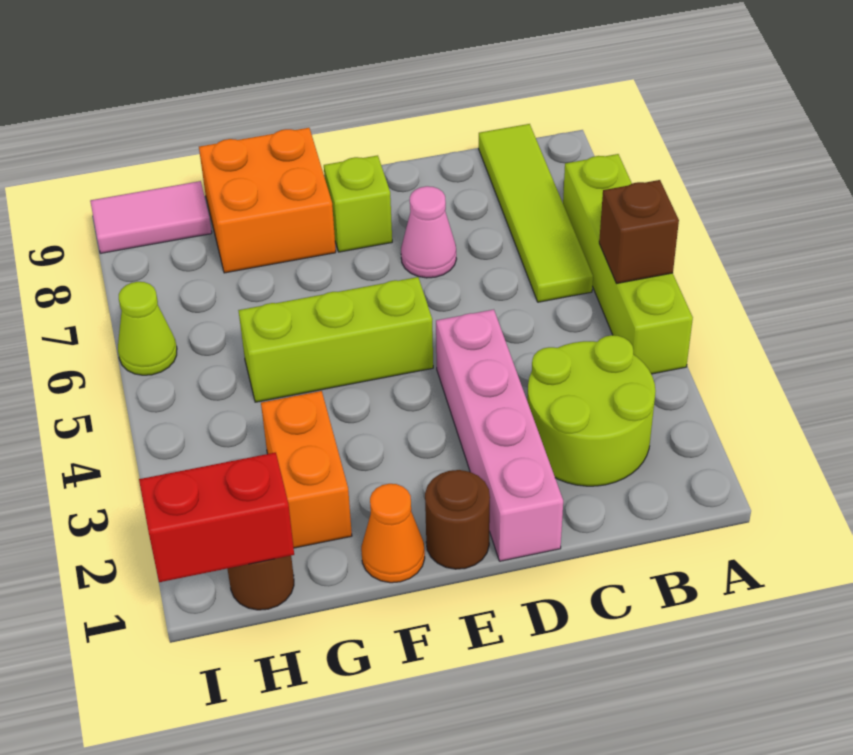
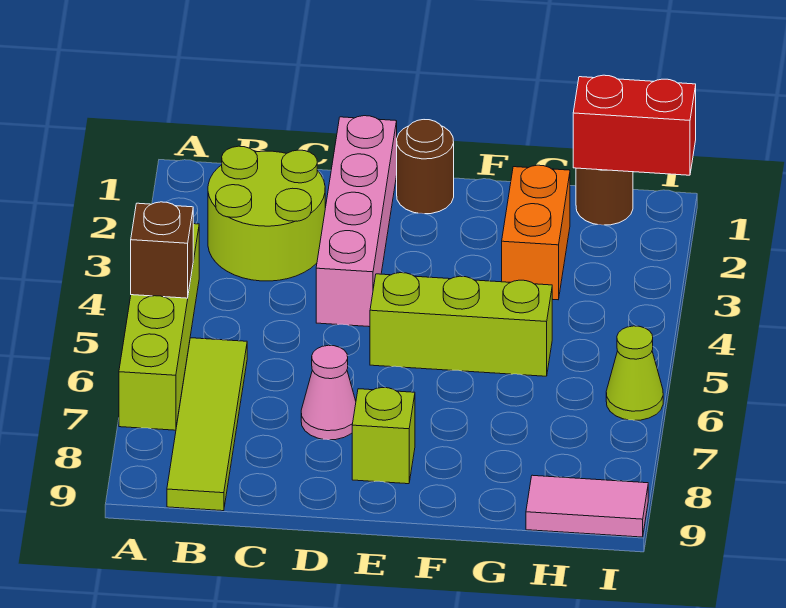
orange cone F1 level 1 -> none
orange brick F8:G9 level 1 -> none

